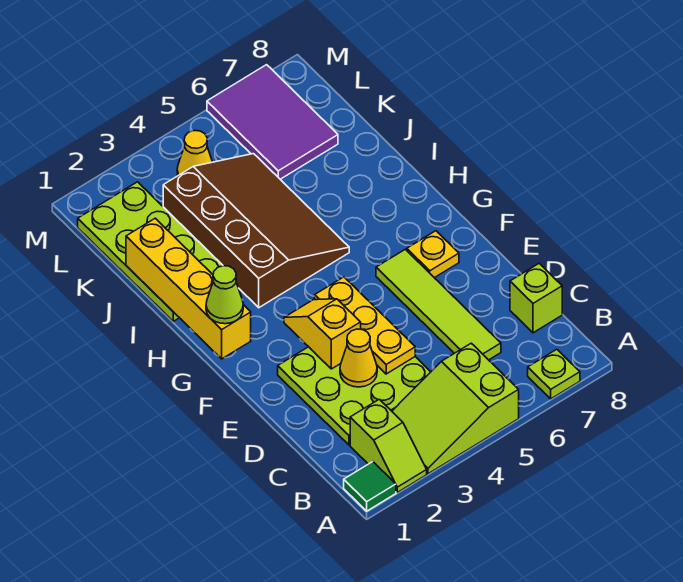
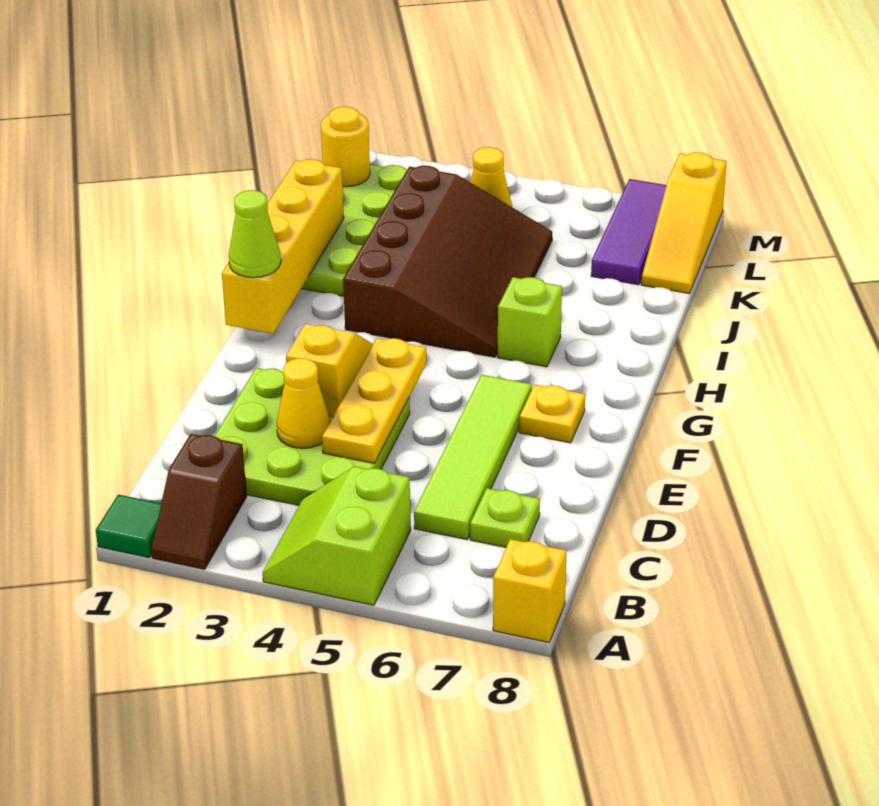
lime slope A2:B2 level 1 top B -> brown slope A2:B2 level 1 top B
lime slope A3:B5 level 1 top 5 -> lime slope A4:B5 level 1 top 5
lime plate A7 level 1 -> lime plate C7 level 1
none -> yellow brick A8 level 1
lime brick C8 level 1 -> lime brick H6 level 1
purple tile K6:M7 level 1 -> purple tile K7:M7 level 1
none -> yellow slope K8:M8 level 1 top M
none -> yellow round brick L1 level 2

